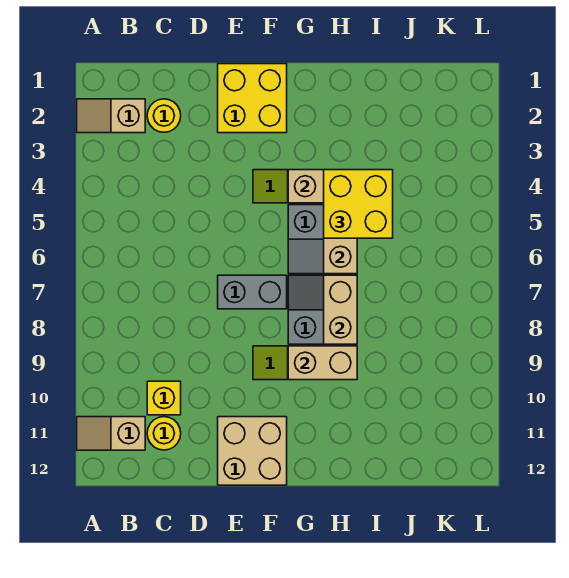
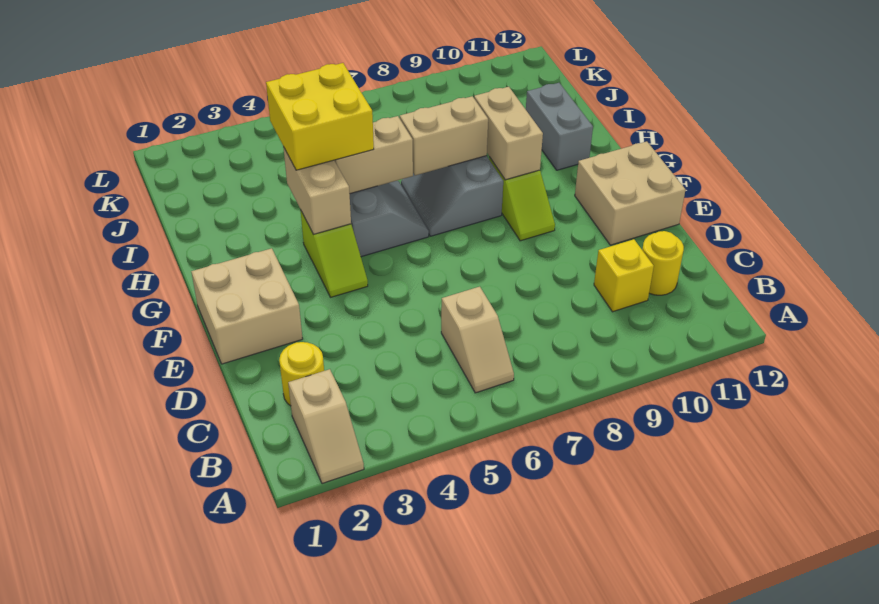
tan slope A11:B11 level 1 top B -> tan slope B6:C6 level 1 top C
yellow brick E1:F2 level 1 -> tan brick E1:F2 level 1
grey brick E7:F7 level 1 -> grey brick H11:I11 level 1

